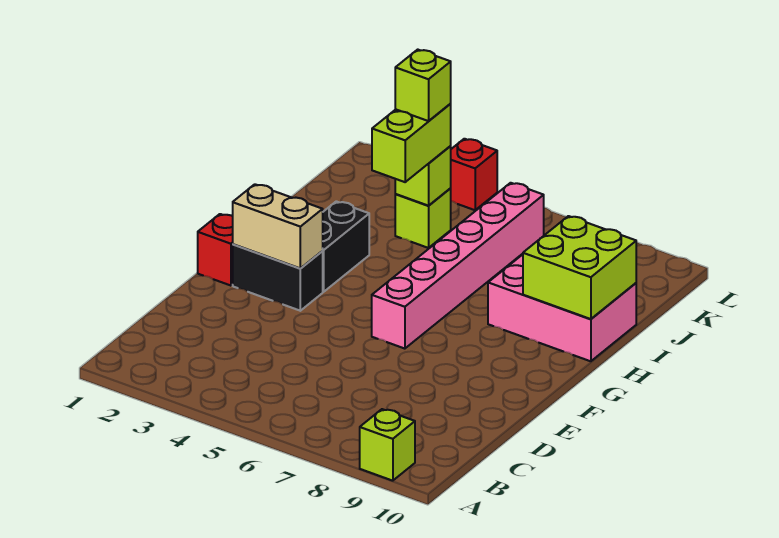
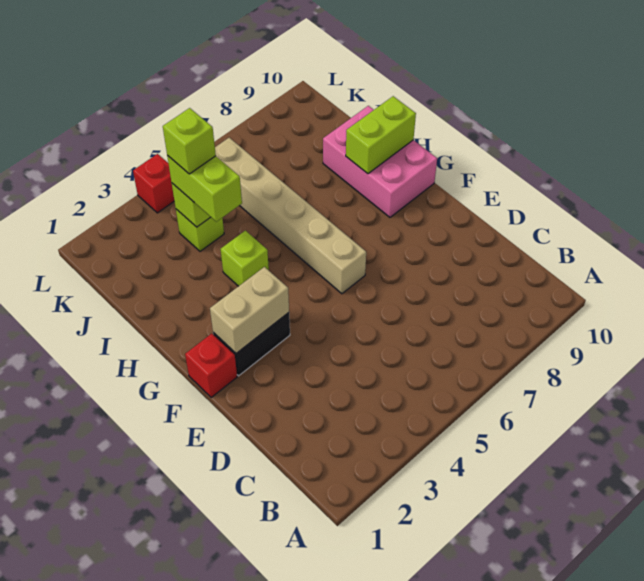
lime brick A9 level 1 -> lime brick H4 level 1
pink brick F6:K6 level 1 -> tan brick F6:K6 level 1
black brick G3:H3 level 1 -> none
pink brick H8:I10 level 1 -> pink brick G9:I10 level 1
lime brick H9:I10 level 2 -> lime brick H9:H10 level 2

